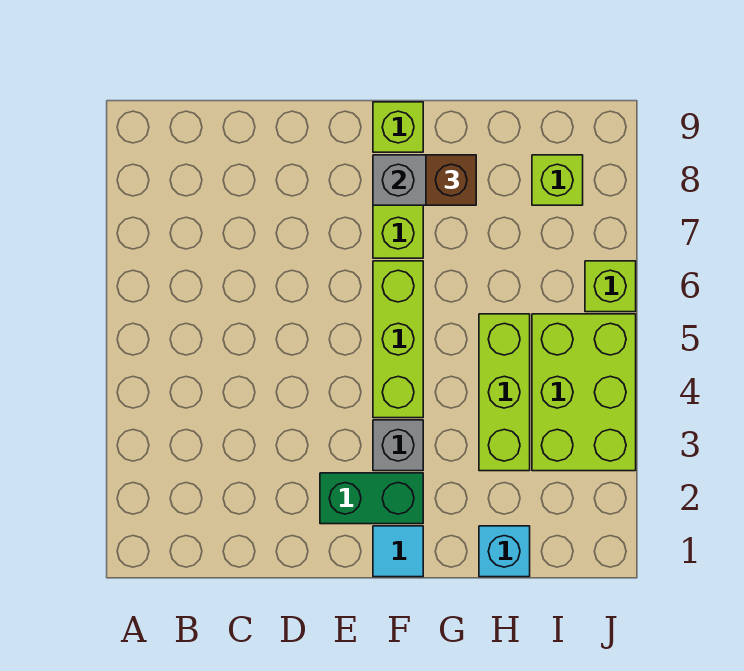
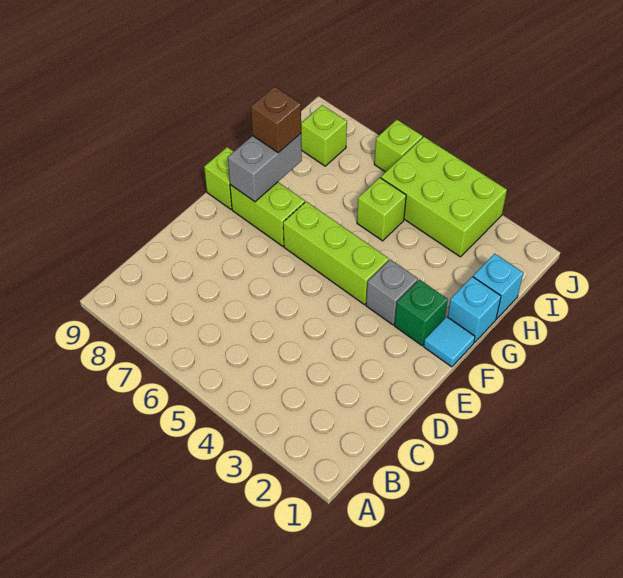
green brick E2:F2 level 1 -> green brick F2 level 1
none -> cyan brick G1 level 1
lime brick H3:H5 level 1 -> lime brick H5 level 1

